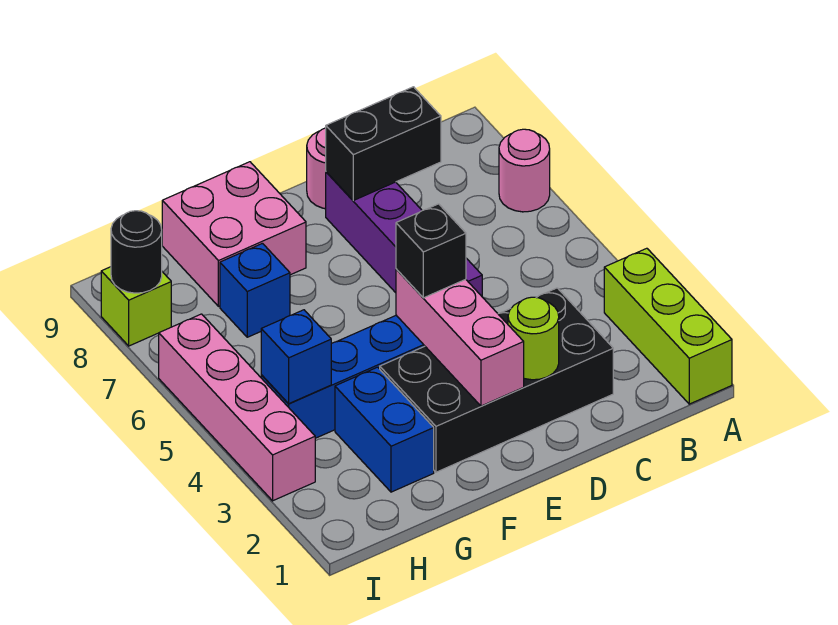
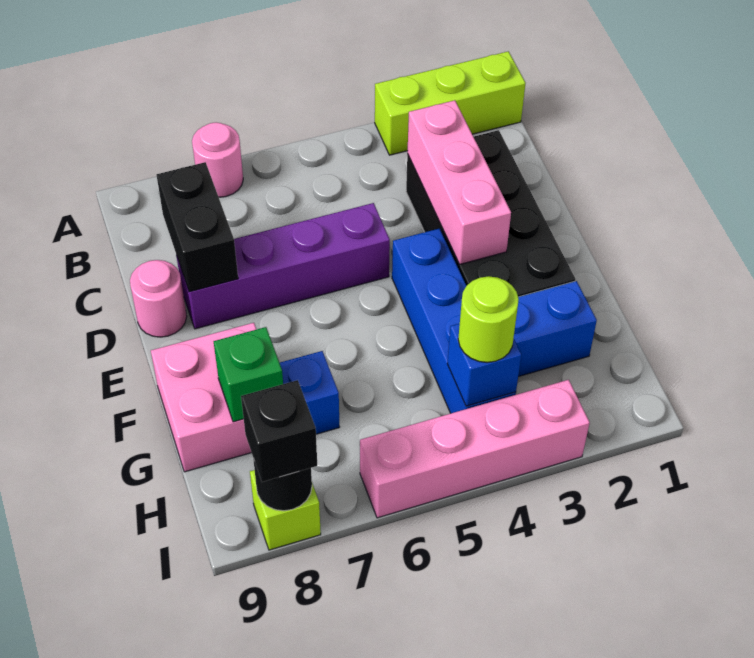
lime round brick D2 level 2 -> lime round brick H4 level 3
pink brick E2:E4 level 2 -> pink brick C3:E3 level 2
black brick E4 level 3 -> black brick I8 level 3
none -> green brick G8 level 2

